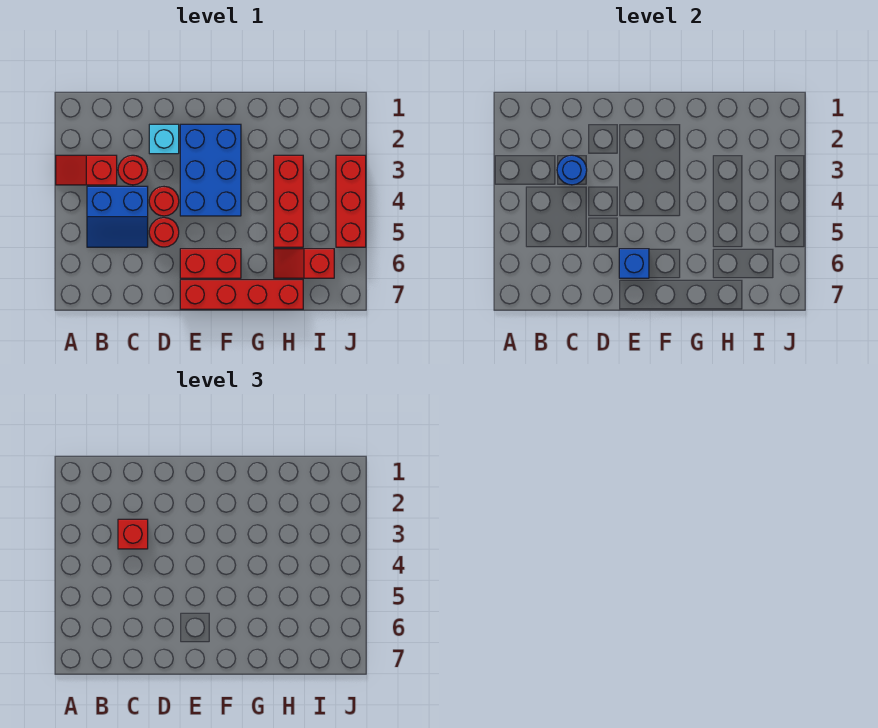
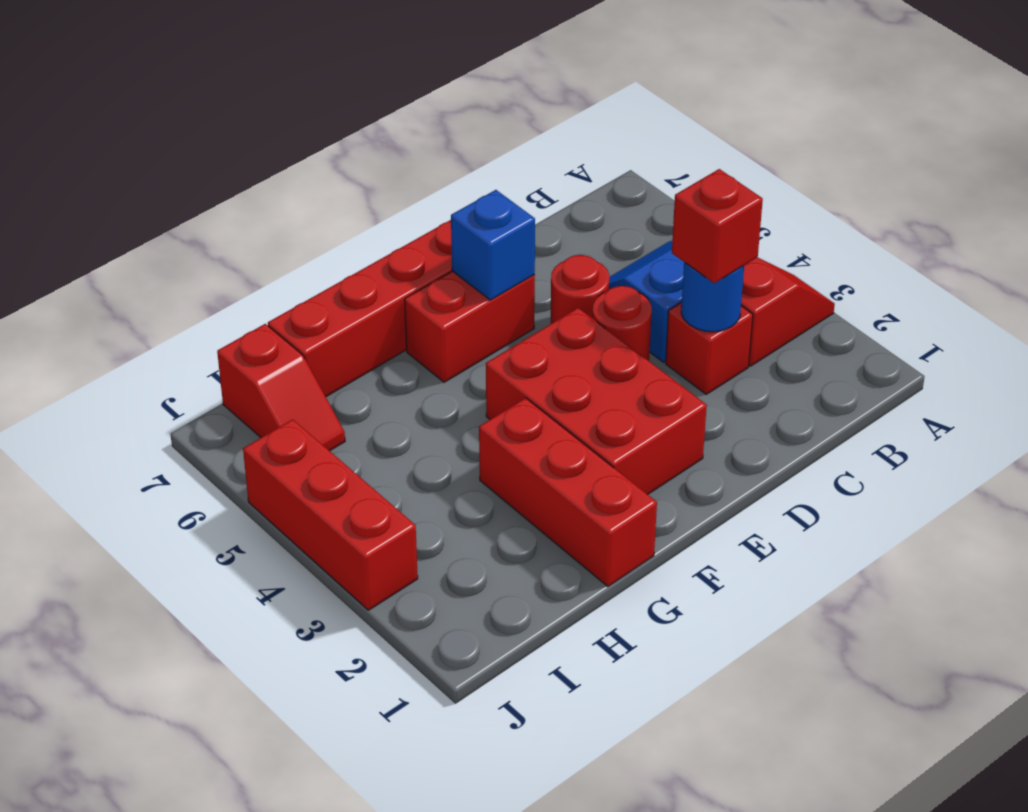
red round brick C3 level 1 -> red brick C3 level 1
cyan brick D2 level 1 -> none
blue brick E2:F4 level 1 -> red brick E2:F4 level 1
red brick H3:H5 level 1 -> red brick G1:G3 level 1
red slope H6:I6 level 1 top I -> red slope I6:I7 level 1 top 7

